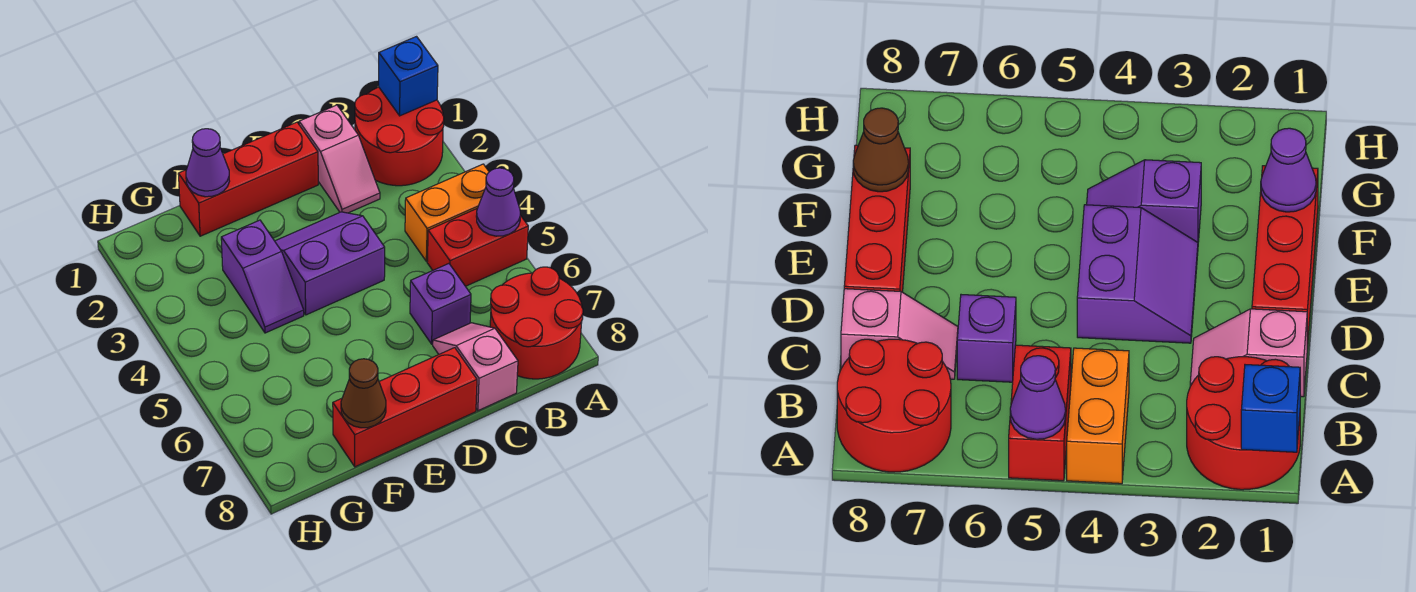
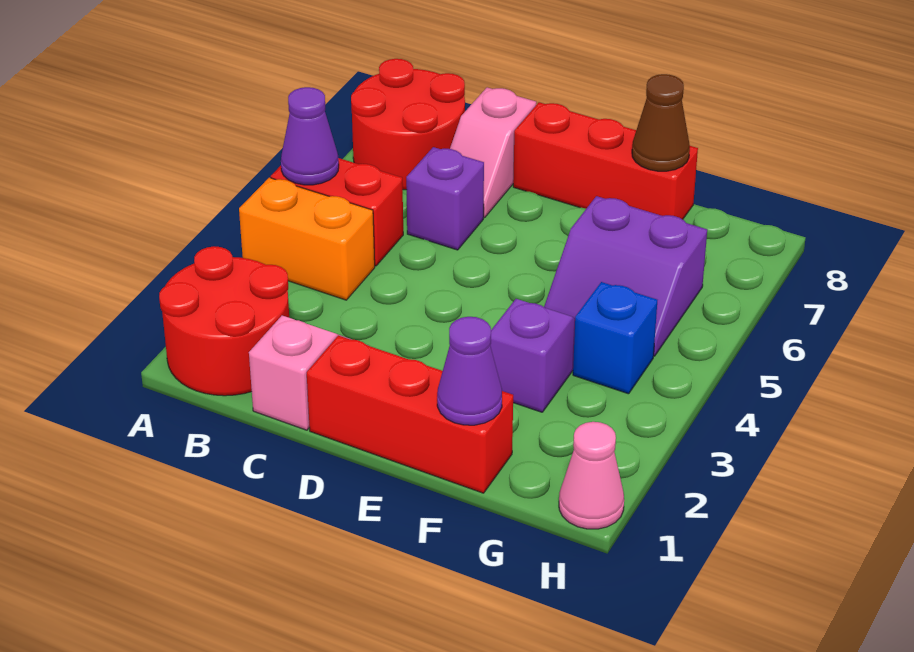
blue brick A1 level 2 -> blue brick G4 level 1
purple slope D3:E4 level 1 top 4 -> purple slope F5:G6 level 1 top 6
none -> pink cone H1 level 1

